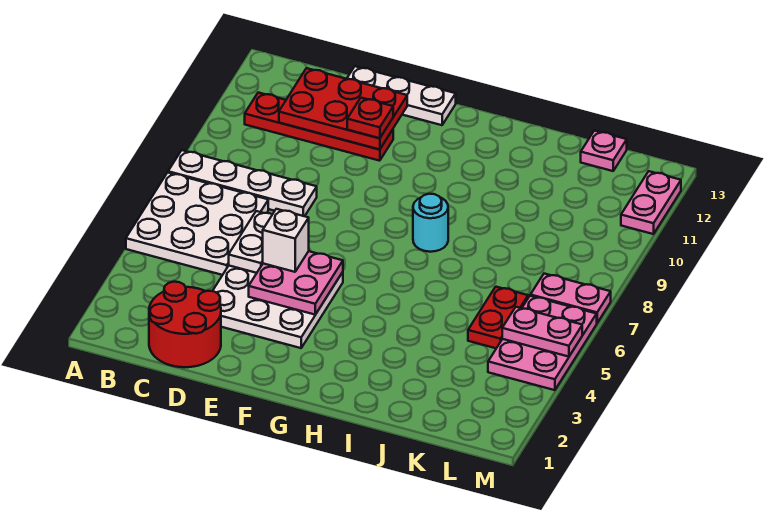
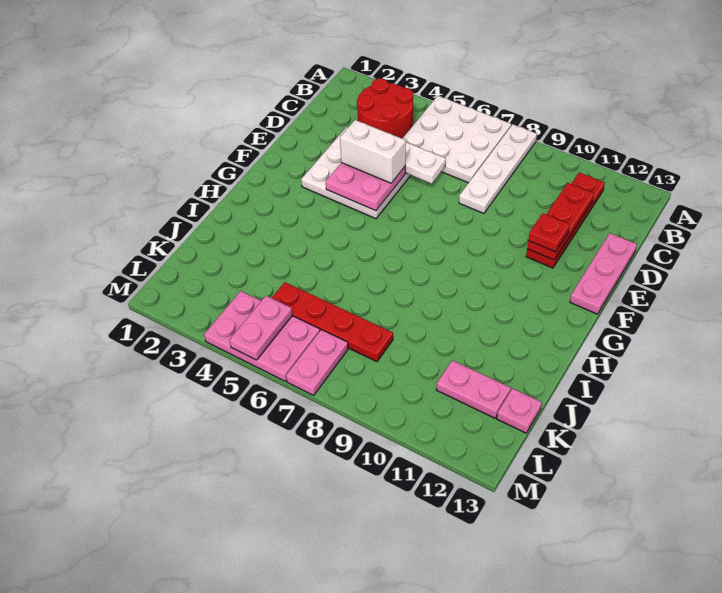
red round brick C1:D2 level 1 -> red round brick B3:C4 level 1
red plate C11:E12 level 2 -> red plate C11:E11 level 2
white plate D13:F13 level 1 -> pink plate D13:F13 level 1
white brick E5 level 3 -> white brick E4:E5 level 3
cyan round brick H8 level 1 -> none
red plate K5:K6 level 1 -> red plate K5:K8 level 1
pink plate M11:M12 level 1 -> pink plate K11:K12 level 1

